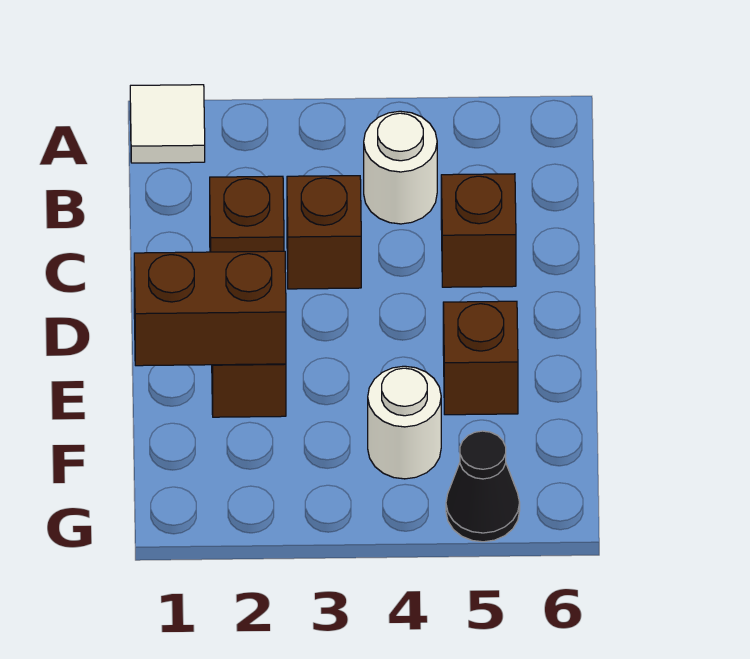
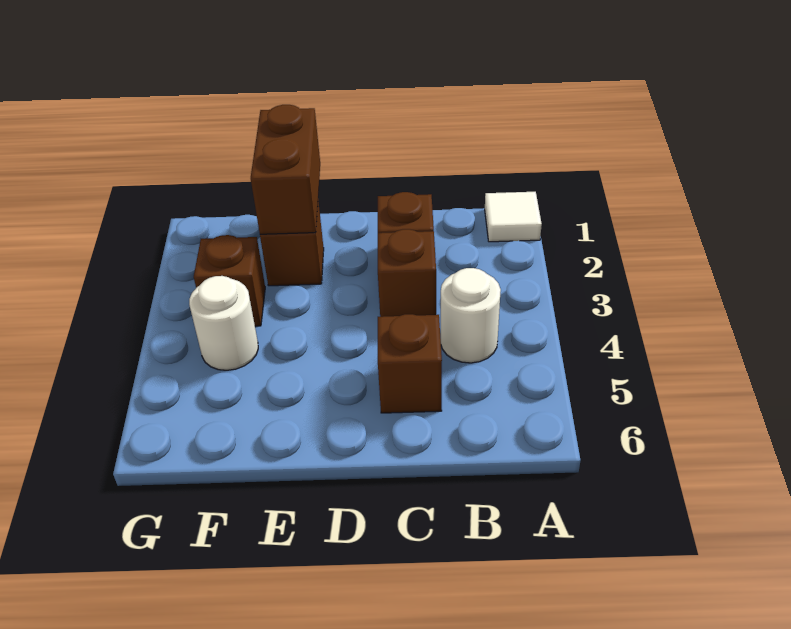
brown brick E5 level 1 -> brown brick F3 level 1
black cone G5 level 1 -> none

